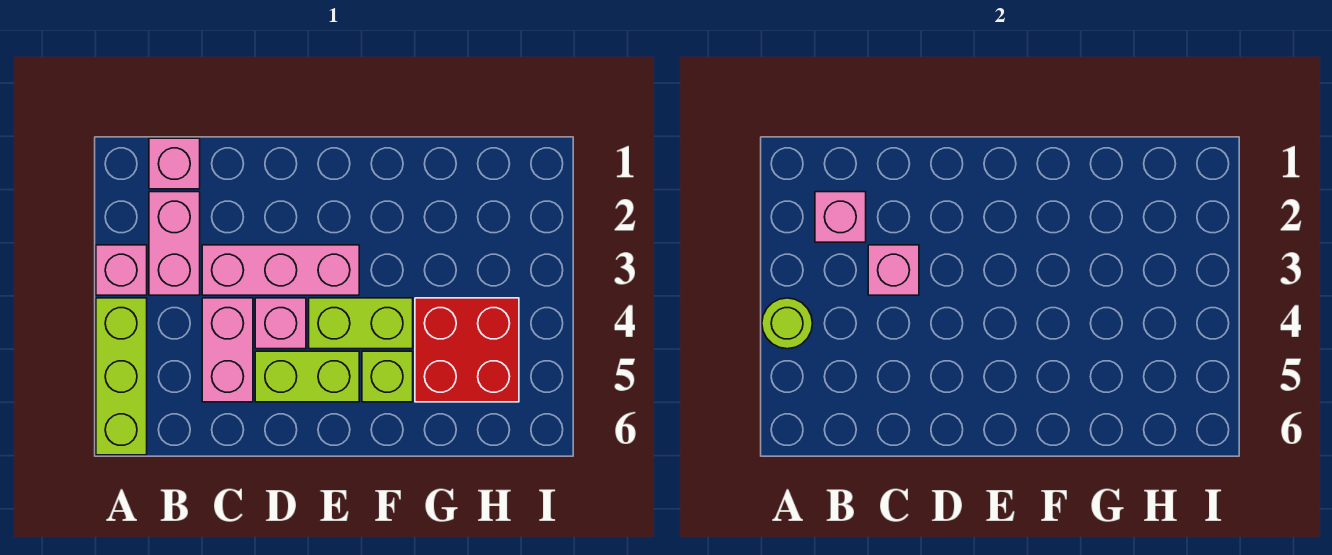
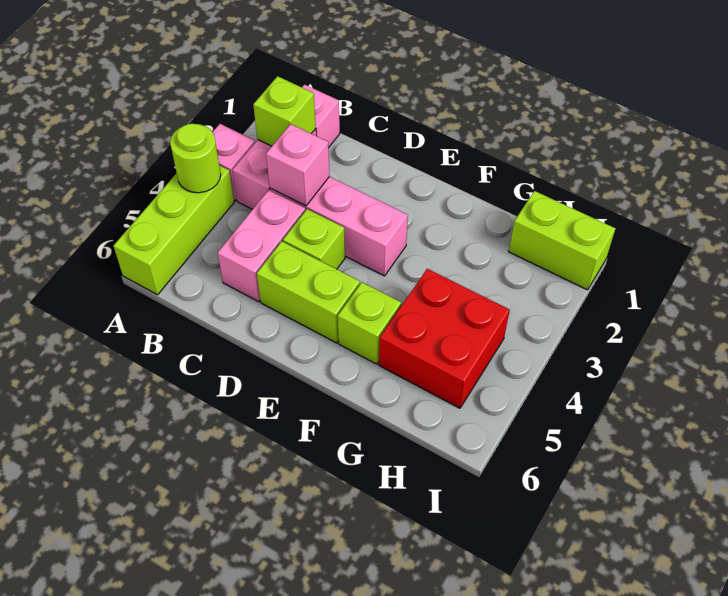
pink brick B2 level 2 -> lime brick B2 level 2
pink brick D4 level 1 -> lime brick D4 level 1
lime brick E4:F4 level 1 -> lime brick H1:I1 level 1

